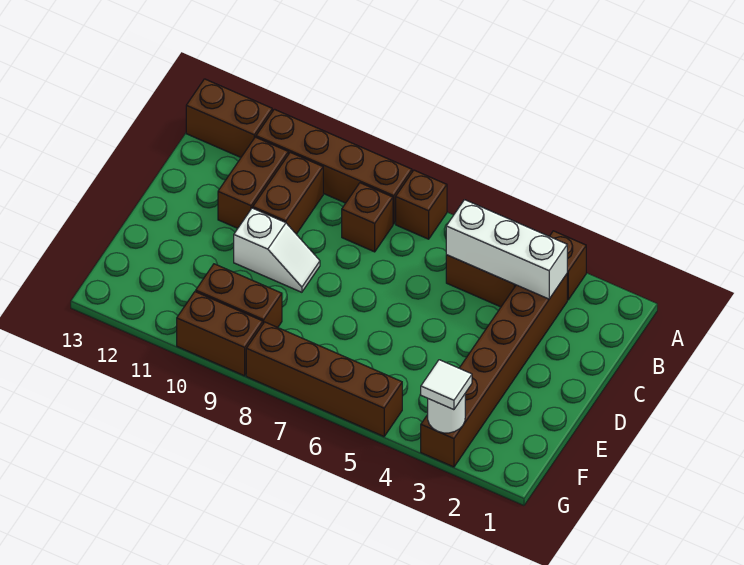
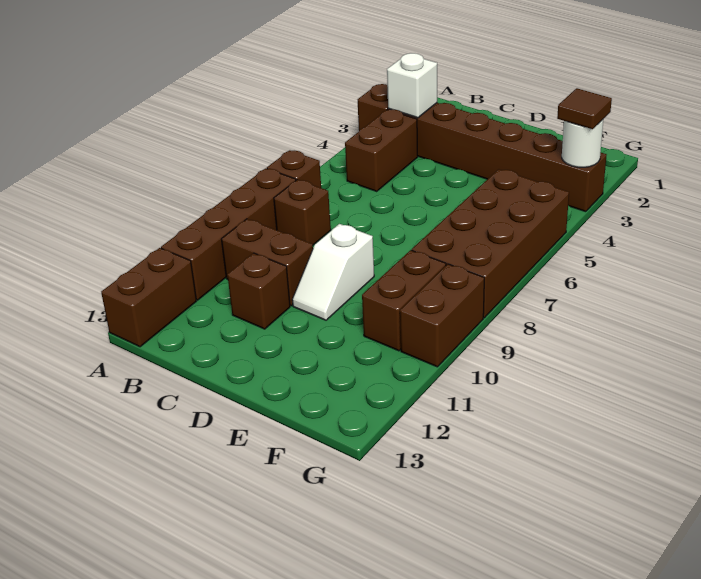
white brick B3:B5 level 2 -> white brick B3 level 2
brown brick B11:C11 level 1 -> brown brick C11 level 1
white slope D9:D10 level 1 top 10 -> white slope D9:D10 level 1 top 9
white tile G3 level 3 -> brown tile G3 level 3
brown brick G5:G8 level 1 -> brown brick F5:G8 level 1

